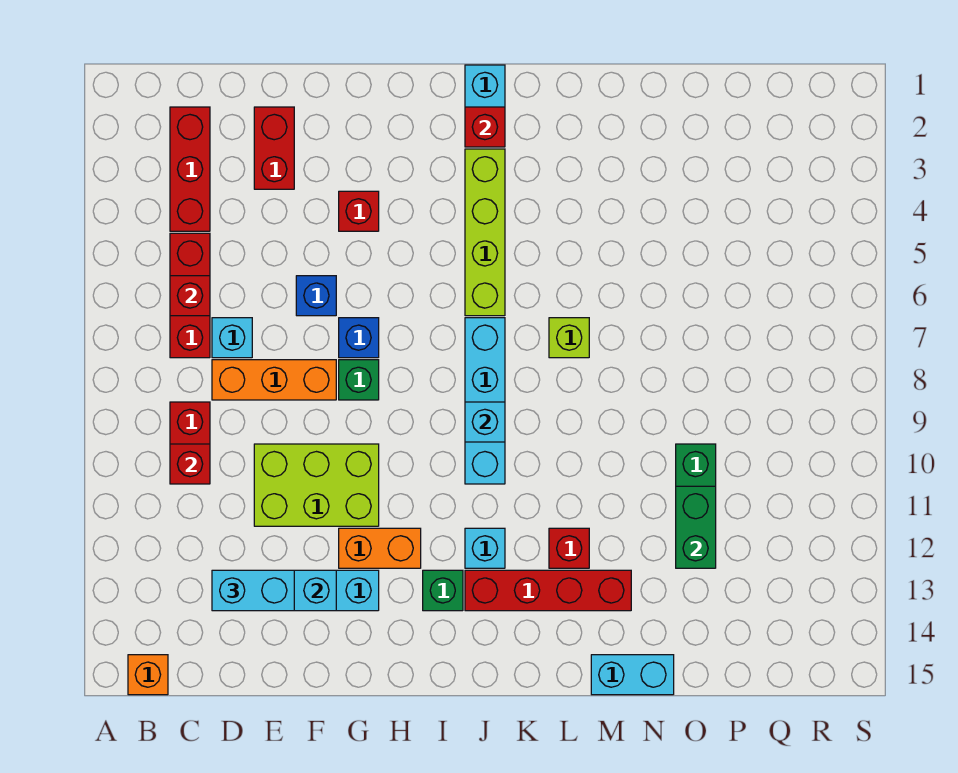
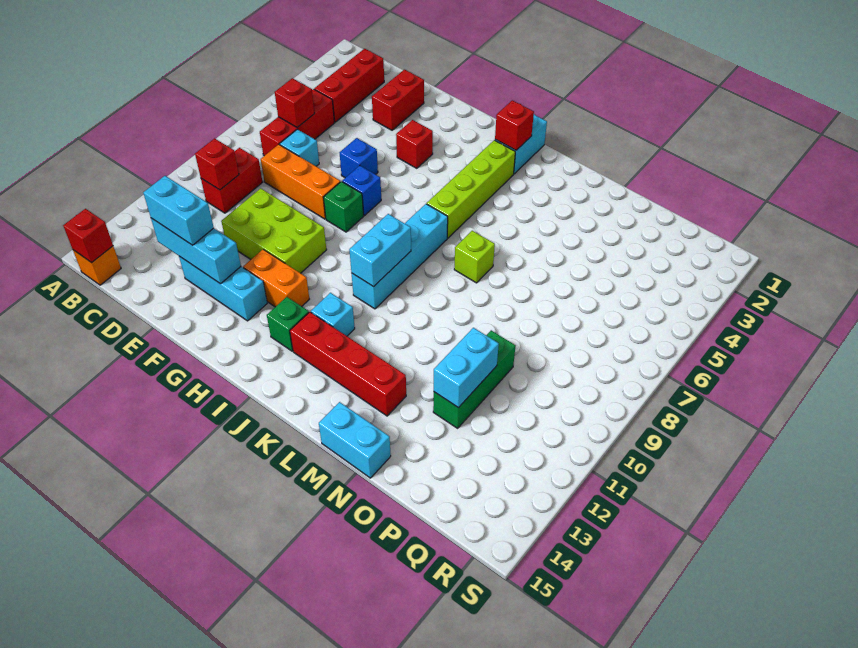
cyan brick J9 level 2 -> cyan brick J9:J10 level 2
red brick L12 level 1 -> red brick B15 level 2
green brick O11:O12 level 2 -> cyan brick O11:O12 level 2

